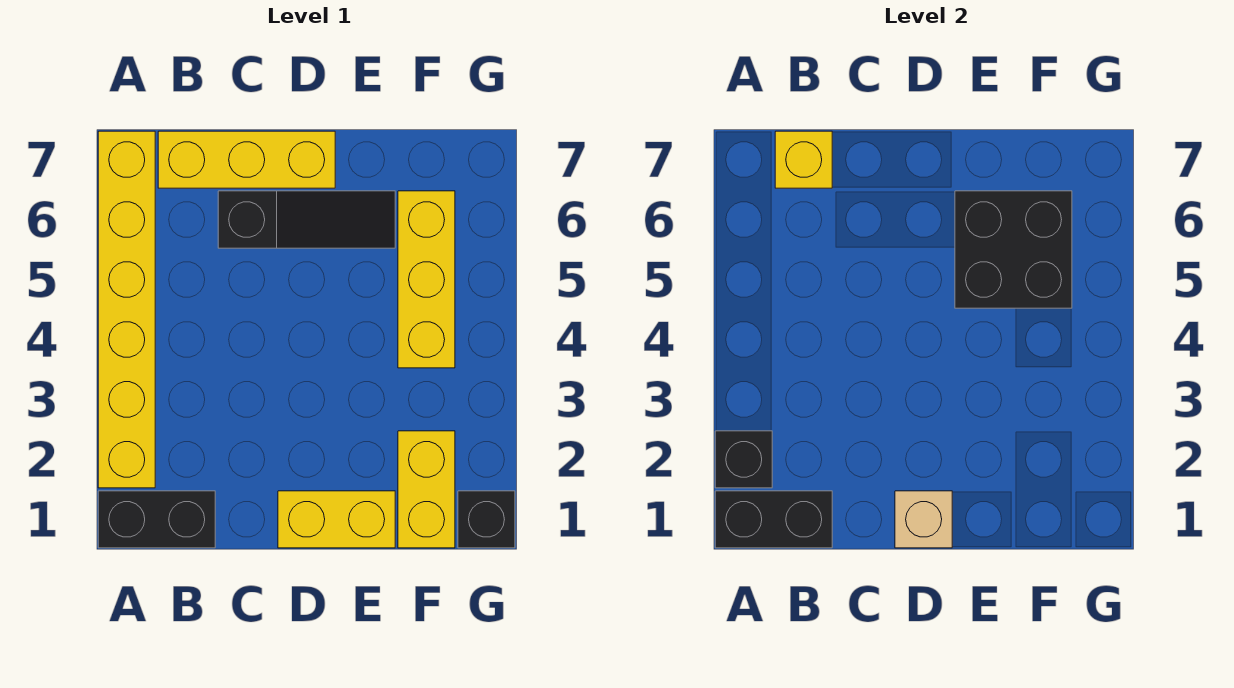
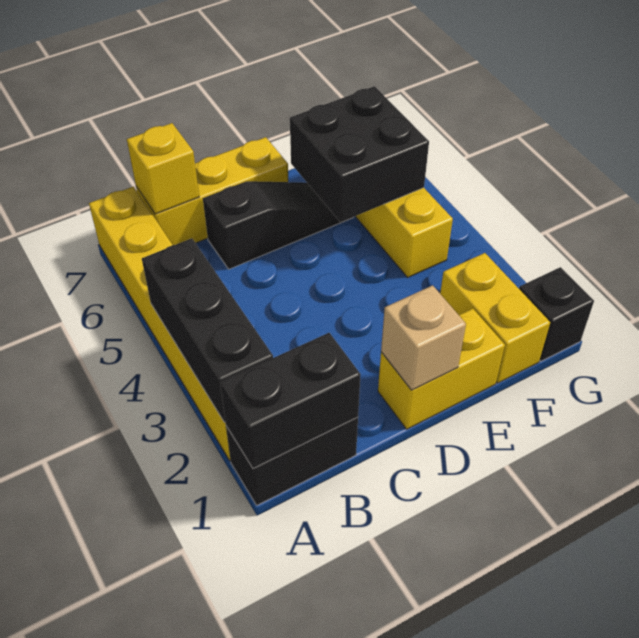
black brick A2 level 2 -> black brick A2:A4 level 2

